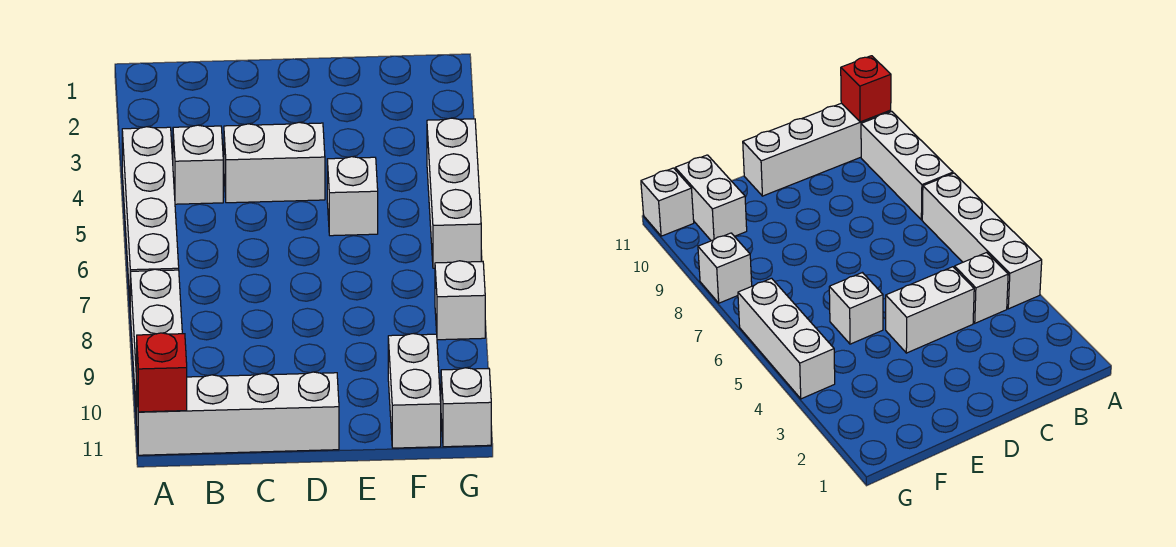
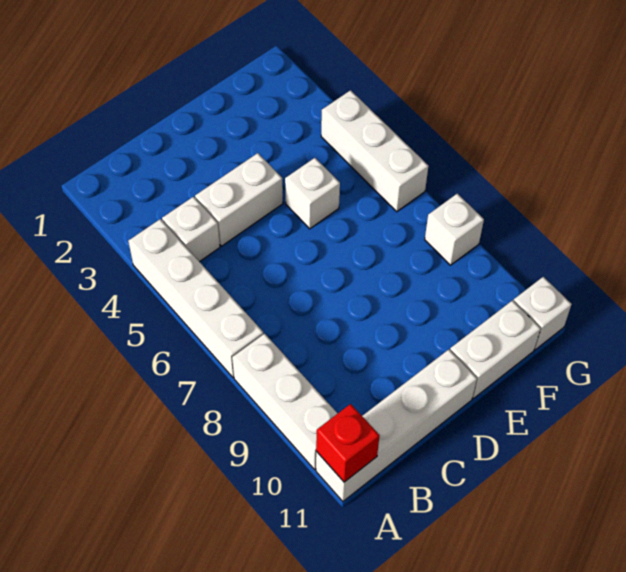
white brick F10:F11 level 1 -> white brick E11:F11 level 1

